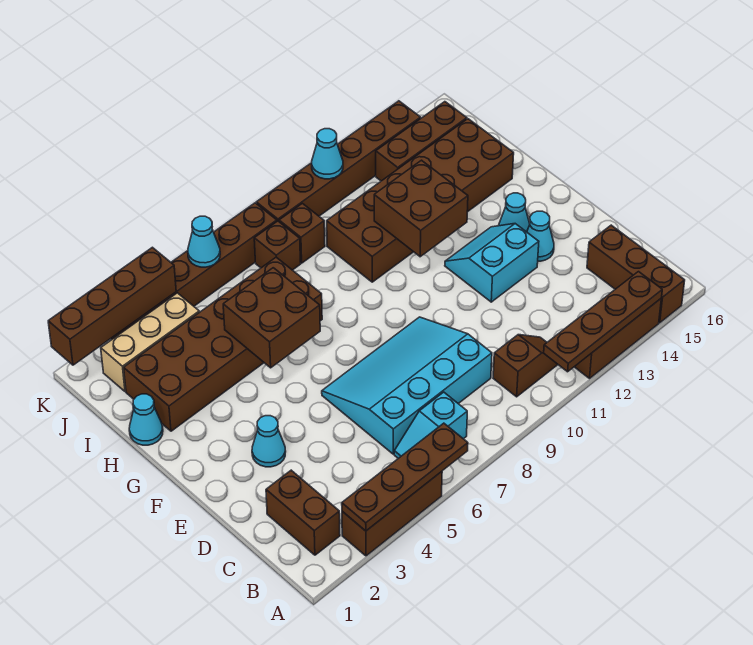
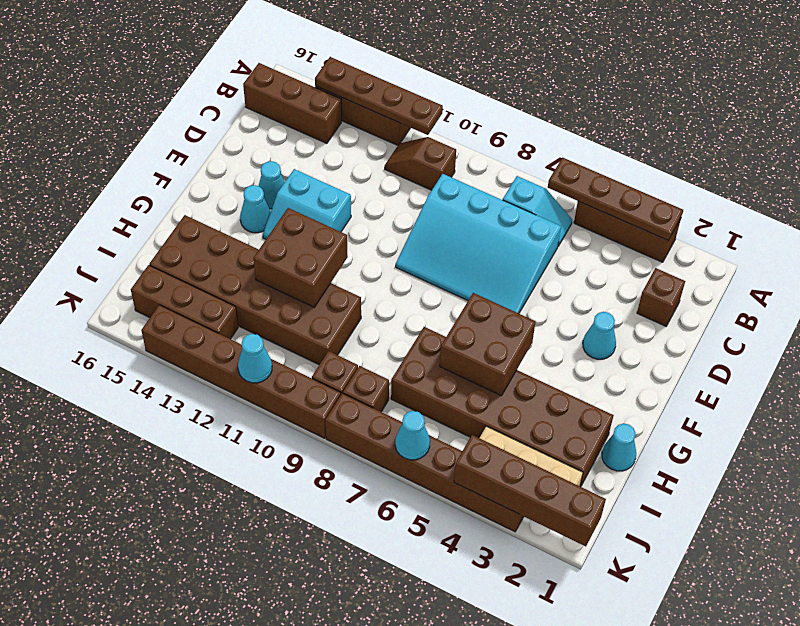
brown brick A15:C15 level 1 -> brown brick B14:B16 level 1
brown brick B2:C2 level 1 -> brown brick C2 level 1

